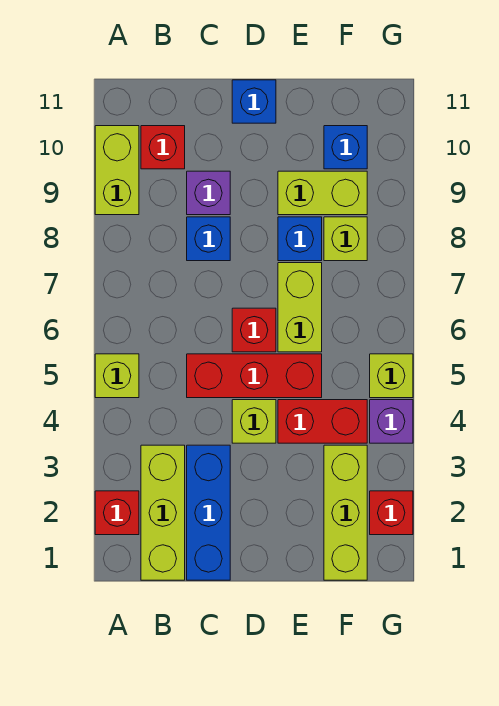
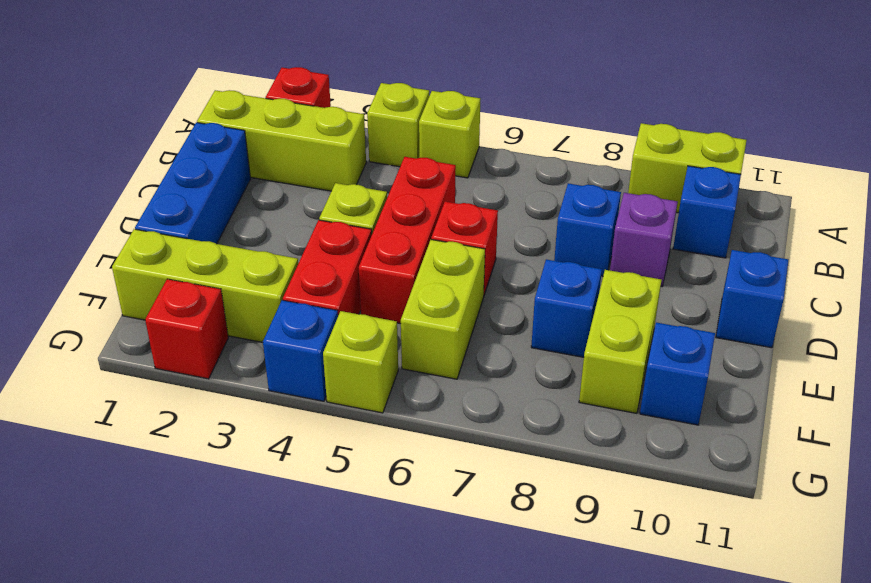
red brick B10 level 1 -> blue brick B10 level 1
blue brick C1:C3 level 1 -> blue brick C1:E1 level 1
lime brick E6:E7 level 1 -> lime brick E6:F6 level 1
lime brick F8 level 1 -> lime brick A4 level 1
purple brick G4 level 1 -> blue brick G4 level 1

